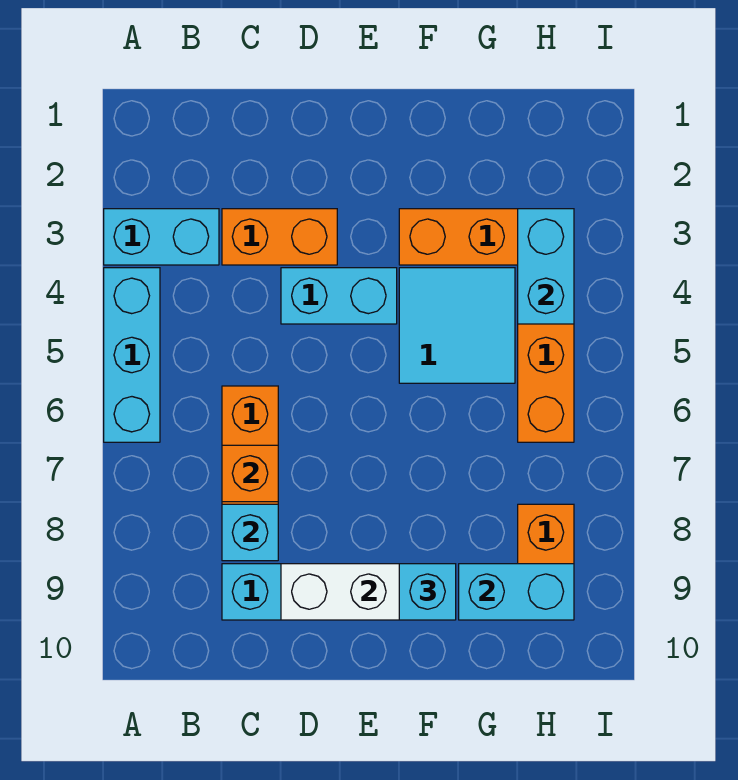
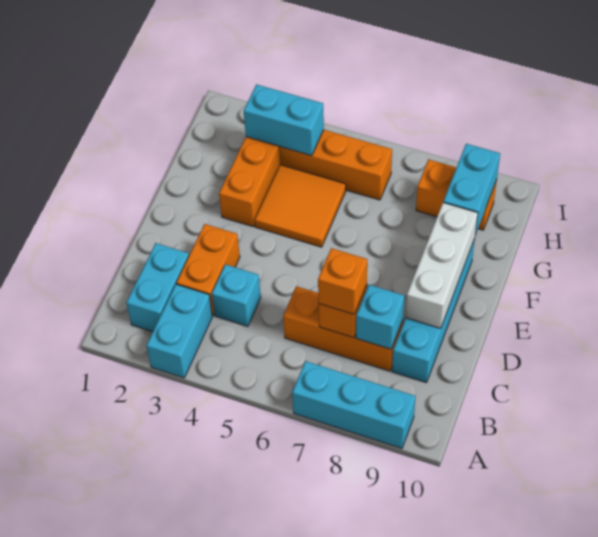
cyan brick A4:A6 level 1 -> cyan brick A7:A9 level 1
none -> orange brick C7 level 3
cyan brick D4:E4 level 1 -> cyan brick B2:C2 level 1
cyan tile F4:G5 level 1 -> orange tile F4:G5 level 1
cyan brick F9 level 3 -> cyan brick C4 level 1

